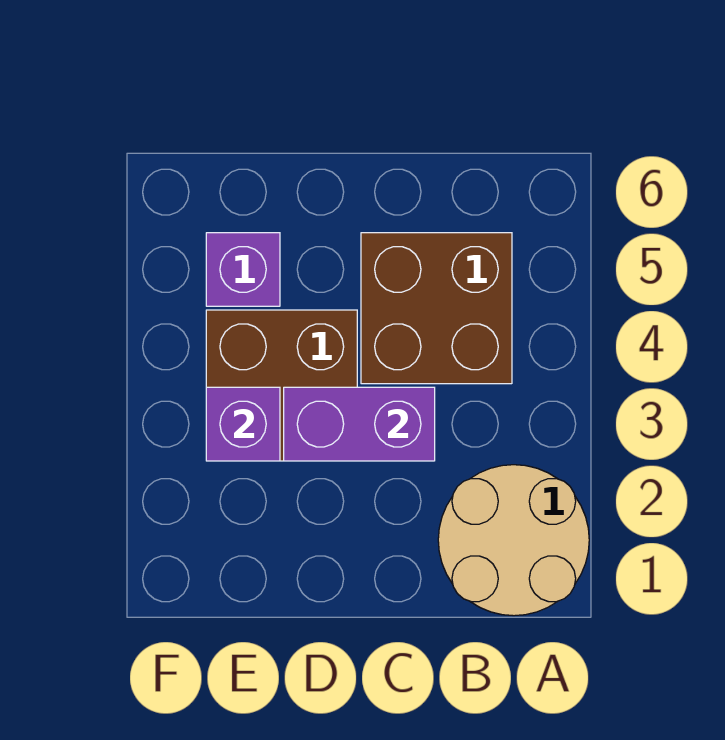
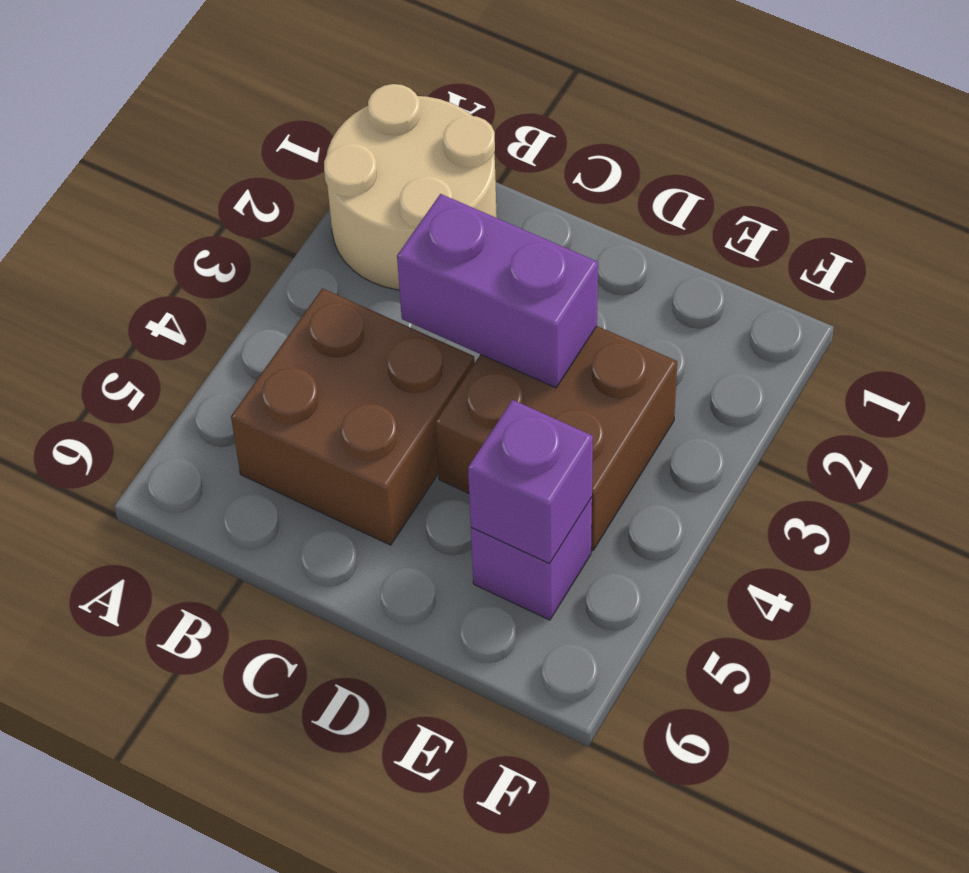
purple brick E3 level 2 -> purple brick E5 level 2

